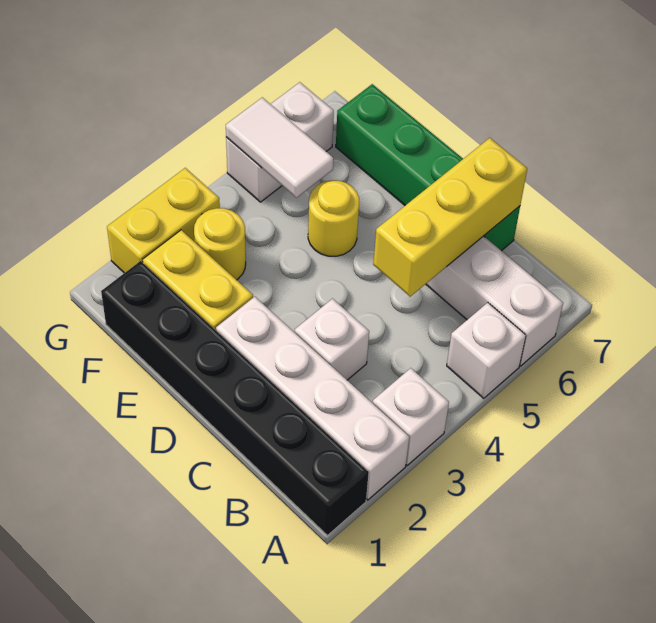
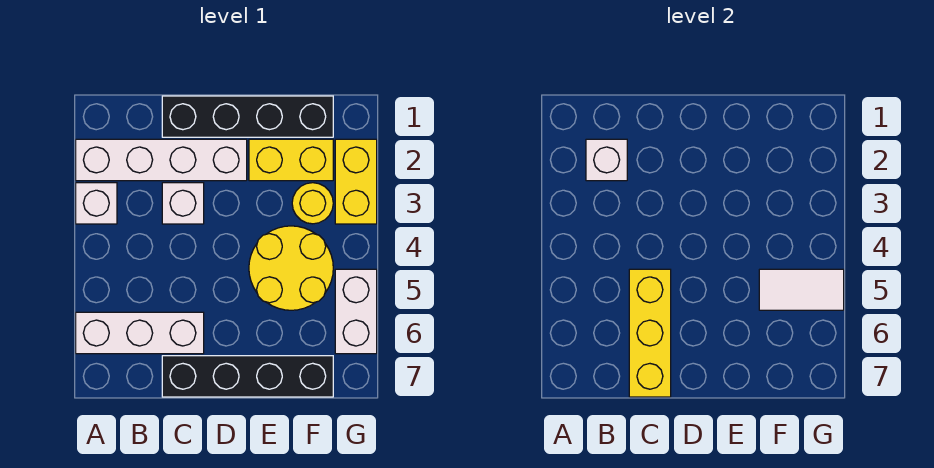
black brick A1:F1 level 1 -> black brick C1:F1 level 1
white brick A5 level 1 -> white brick B2 level 2
green brick C7:F7 level 1 -> black brick C7:F7 level 1
yellow round brick E5 level 1 -> yellow round brick E4:F5 level 1

